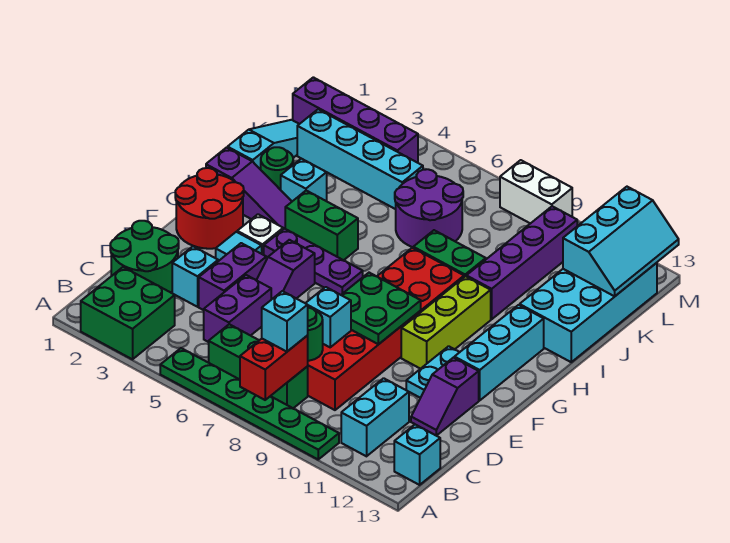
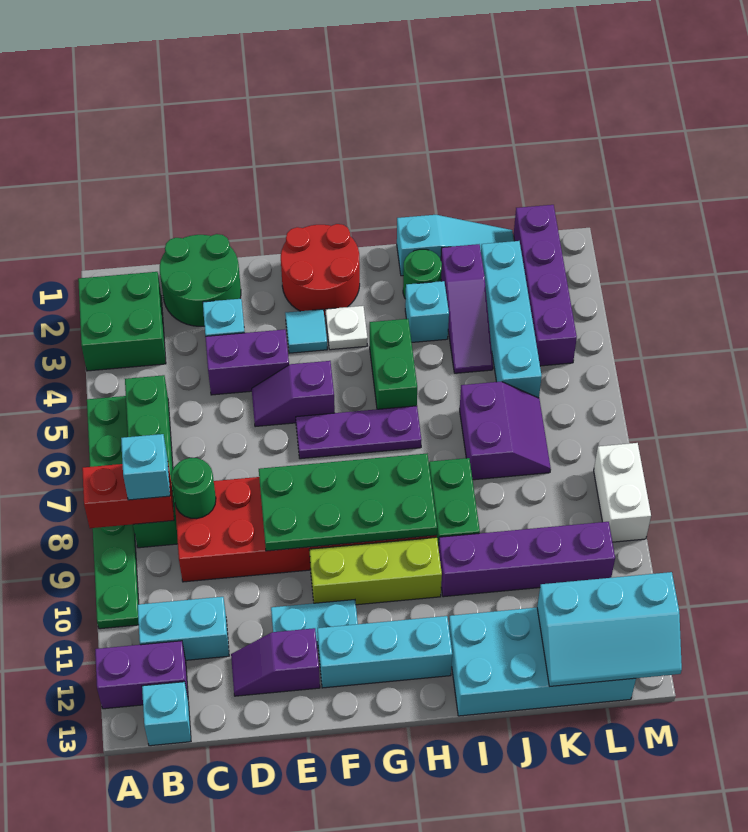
green brick B6:B8 level 1 -> green brick B5:B8 level 1
purple brick C5:D5 level 1 -> purple brick A12:B12 level 1
cyan brick D8 level 2 -> none
green plate E8:F9 level 2 -> green plate E8:H9 level 2
purple plate G4:G6 level 1 -> purple plate F6:H6 level 1
purple slope H1:H3 level 1 top 1 -> purple slope J2:J4 level 1 top 2
purple round brick J6:K7 level 1 -> purple slope J6:K7 level 1 top J

